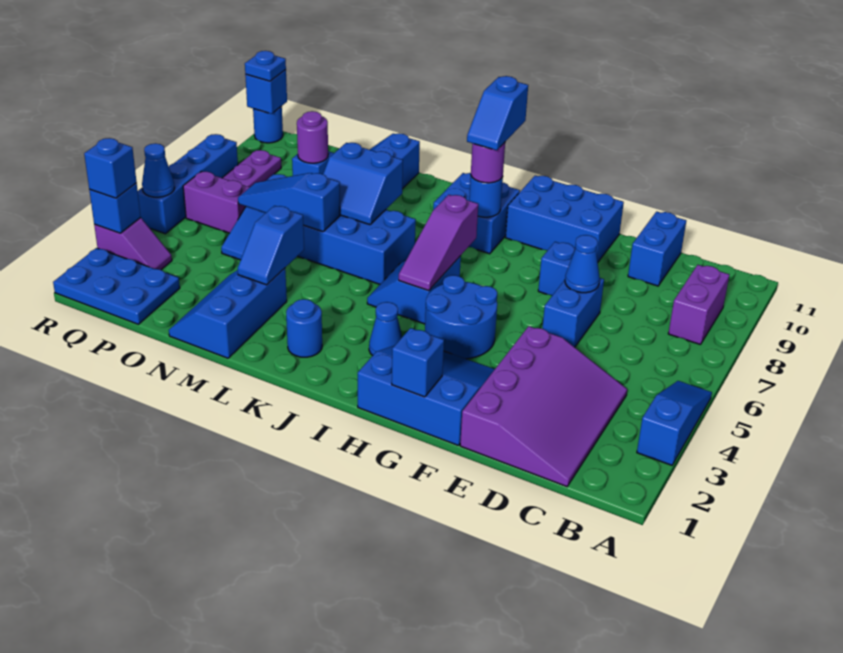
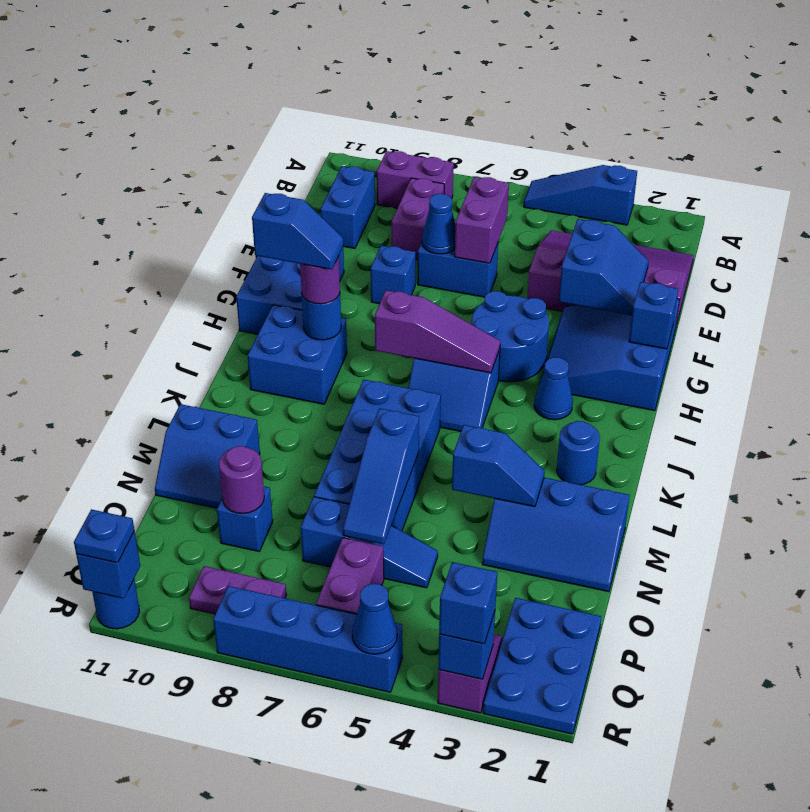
none -> purple brick C8:D8 level 1
none -> purple brick D6:E6 level 2
blue brick D10:D11 level 1 -> blue brick C10:D10 level 1
blue slope L7:M8 level 2 top 8 -> blue slope E2:F3 level 2 top 3

